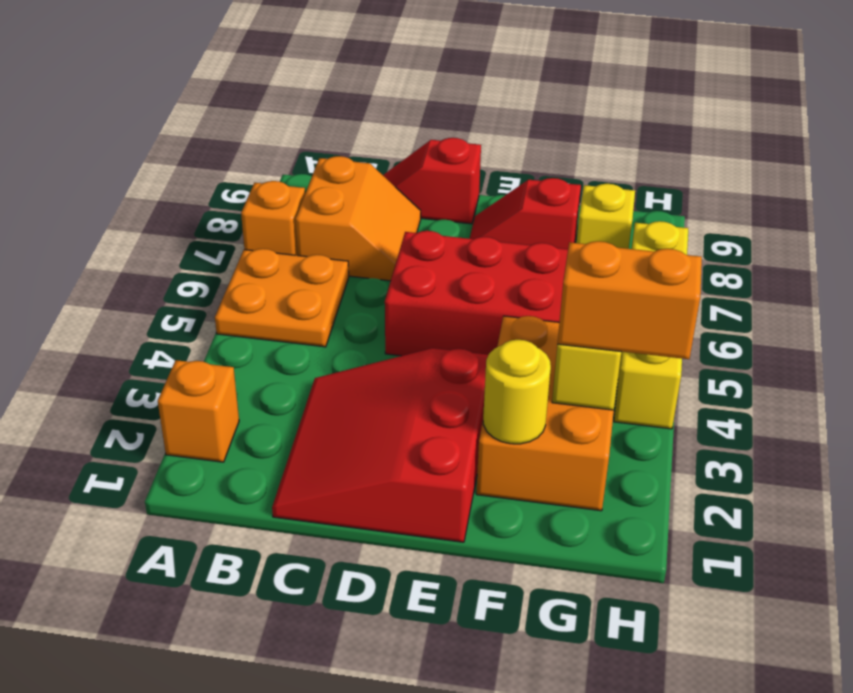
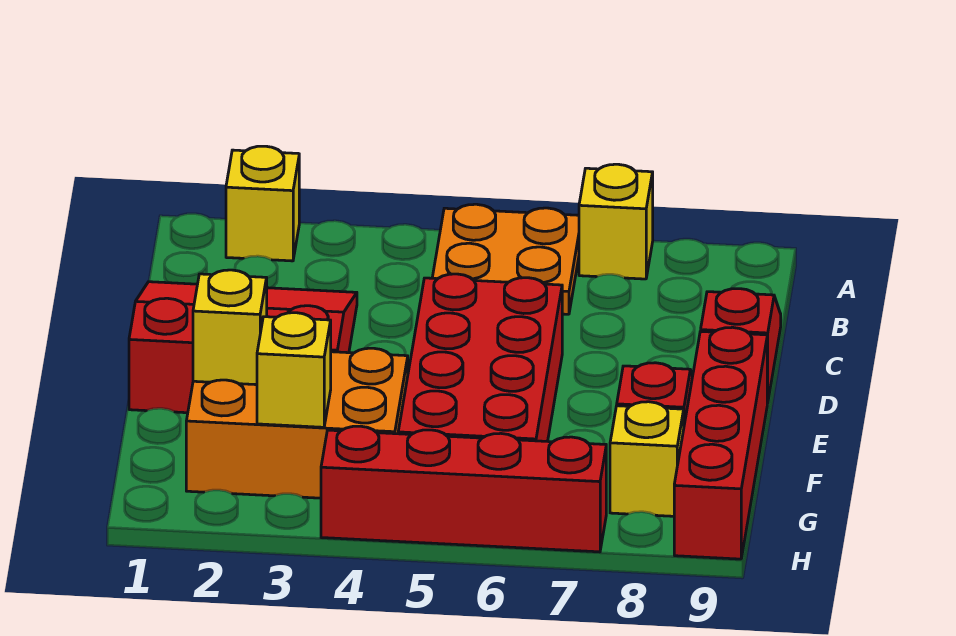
orange brick A2 level 1 -> yellow brick A2 level 1
orange brick A7 level 1 -> yellow brick A7 level 1
orange slope B7:C8 level 1 top B -> none
none -> red brick E9:H9 level 1
yellow round brick F2 level 2 -> yellow brick F2 level 2
orange brick G3:H3 level 3 -> none
yellow brick H4:H7 level 1 -> red brick H4:H7 level 1

